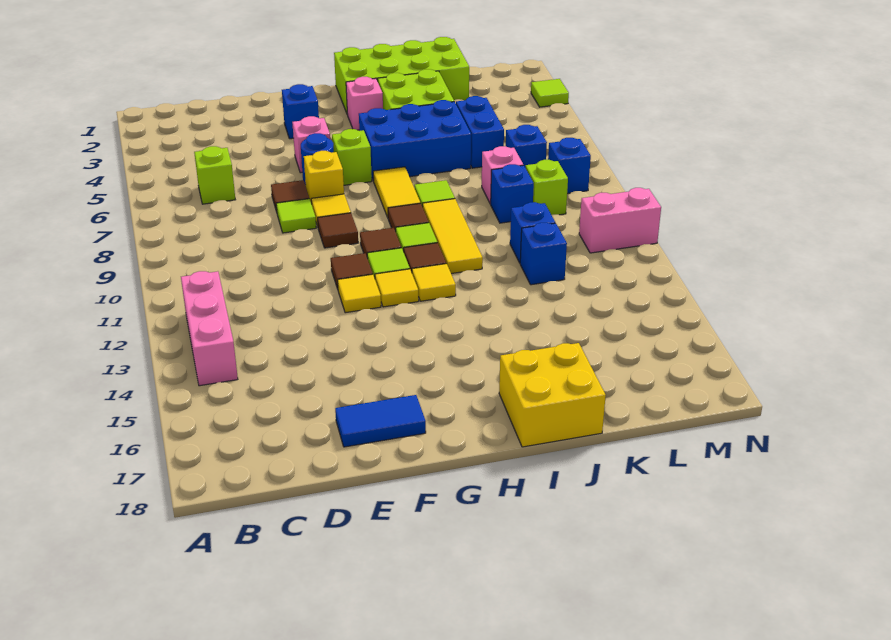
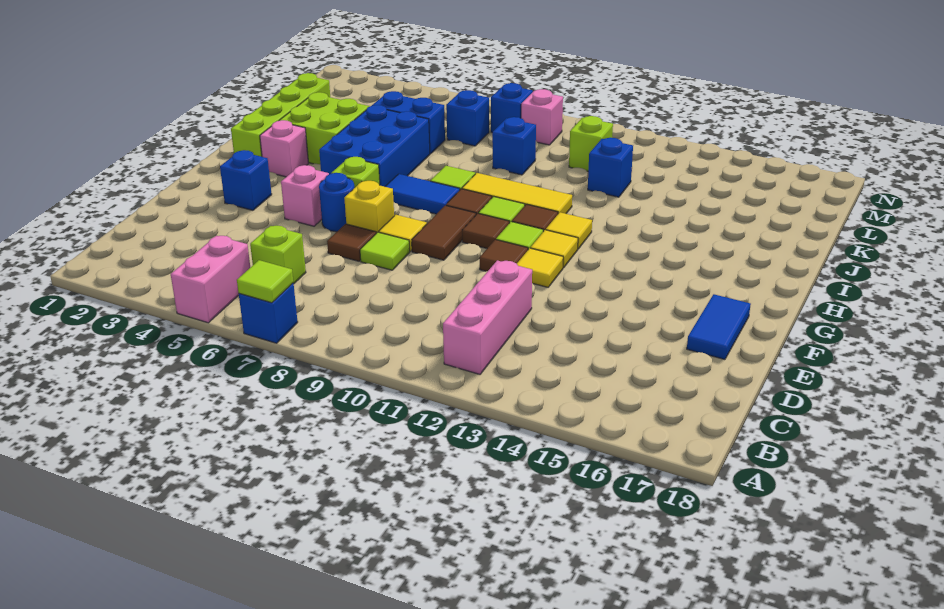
pink brick B12:B14 level 1 -> pink brick B12:D12 level 1
brown tile F9 level 1 -> brown tile F9:G9 level 1
lime brick H1:K2 level 1 -> lime brick H2:K2 level 1
yellow tile H7:H8 level 1 -> blue tile H7:H8 level 1
yellow brick I17:J18 level 1 -> none
pink brick K8 level 1 -> pink brick M9 level 1
blue brick K11 level 1 -> blue brick A7 level 1
lime brick L9 level 1 -> lime brick L11 level 1
pink brick M11:N11 level 1 -> pink brick A5:B5 level 1
lime tile N3 level 1 -> lime tile A7 level 2

